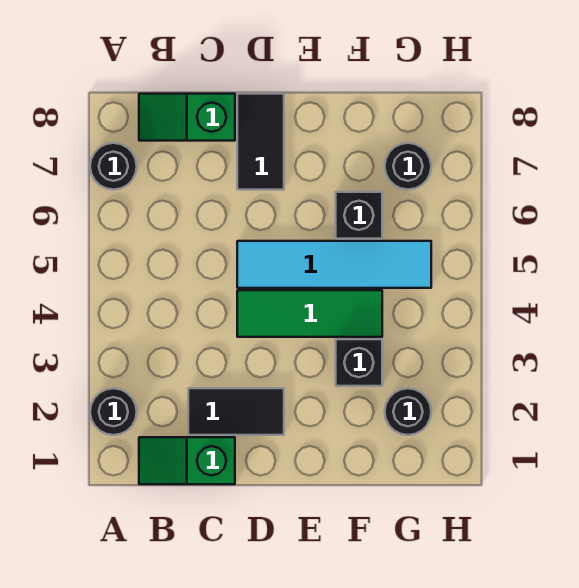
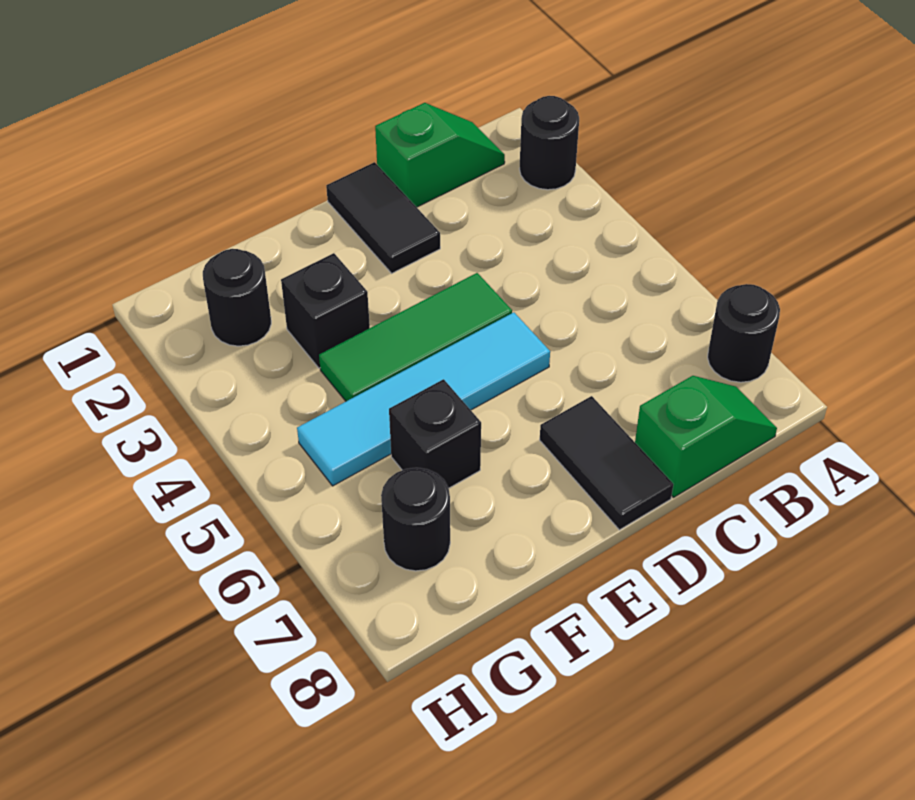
black tile C2:D2 level 1 -> black tile D1:D2 level 1

